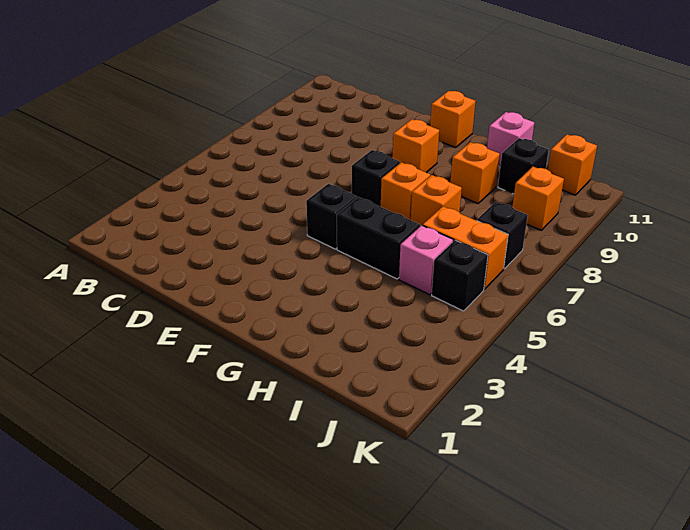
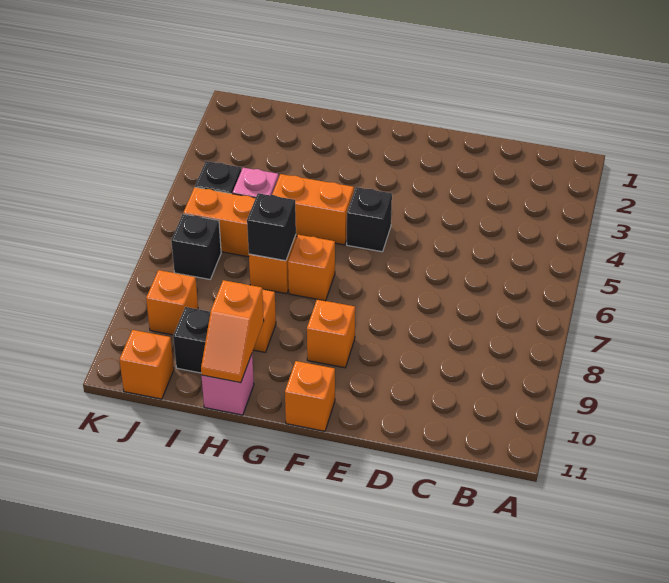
black brick F7 level 1 -> black brick H7 level 2
black brick G5:H5 level 1 -> orange brick G5:H5 level 1
none -> orange slope H10:H11 level 2 top 10

